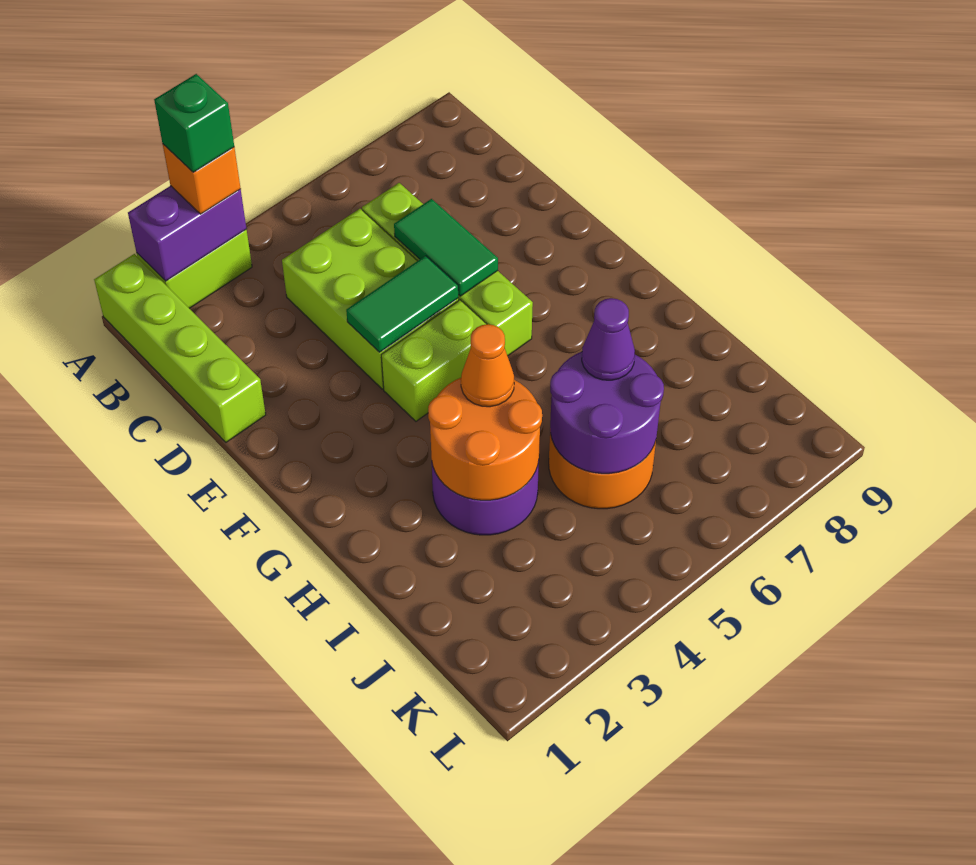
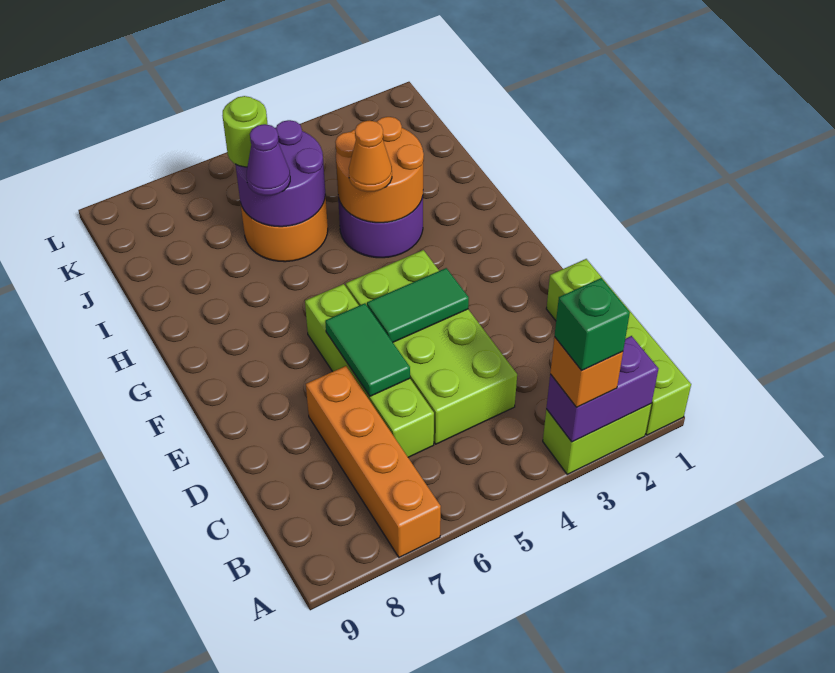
none -> orange brick A7:D7 level 1
none -> lime round brick J6 level 3

